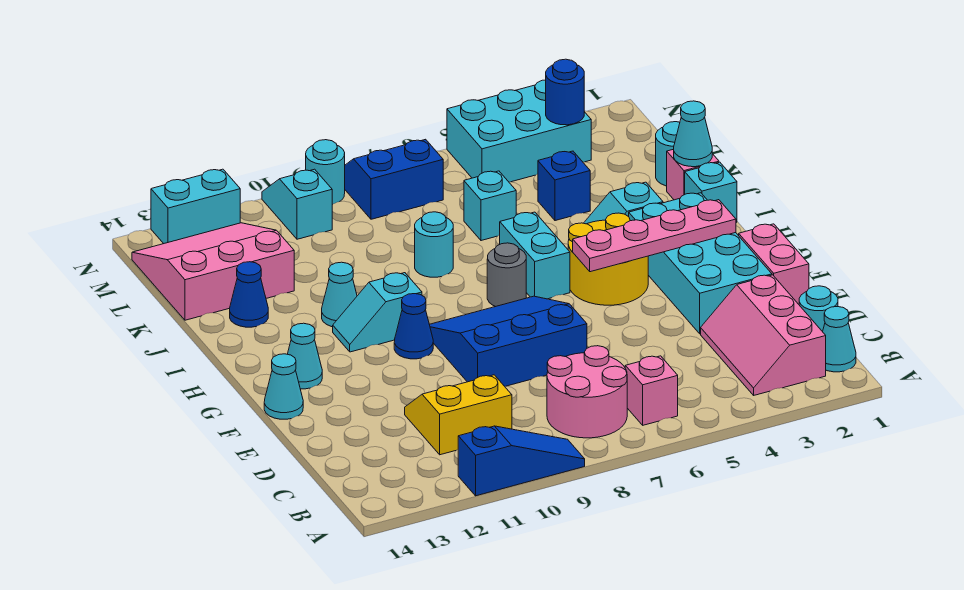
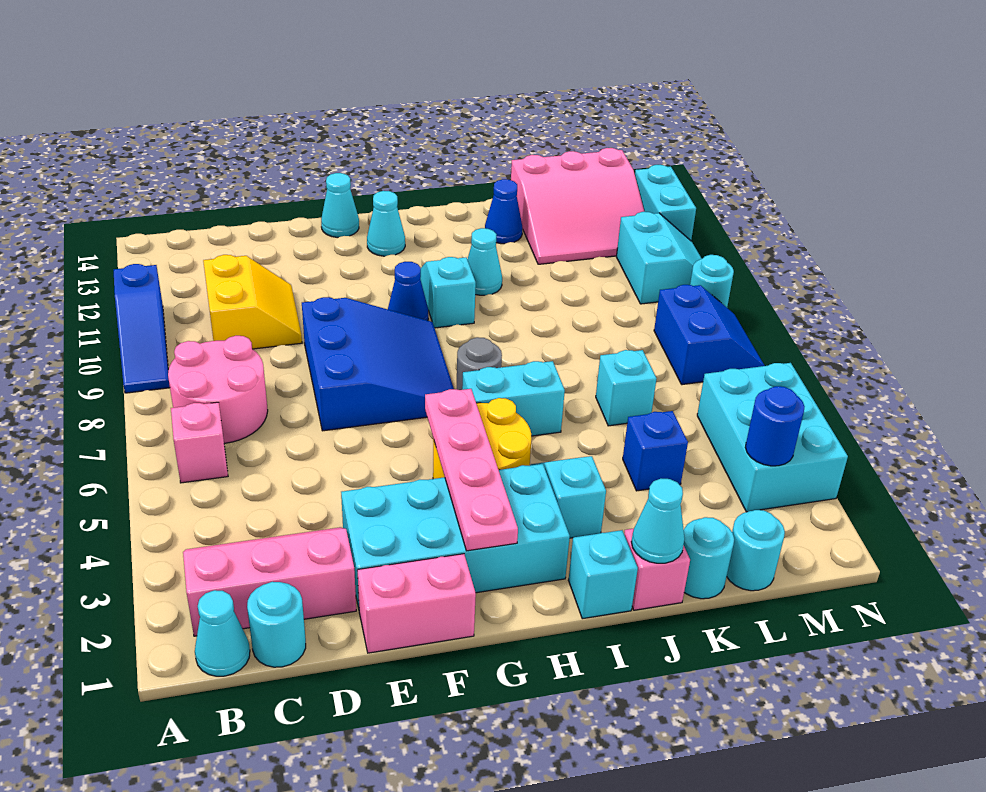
cyan round brick J8 level 1 -> cyan round brick L1 level 1
pink slope K12:M14 level 1 top K -> pink slope K12:M14 level 1 top 14
cyan slope M10:N10 level 1 top M -> cyan slope M10:N11 level 1 top M

